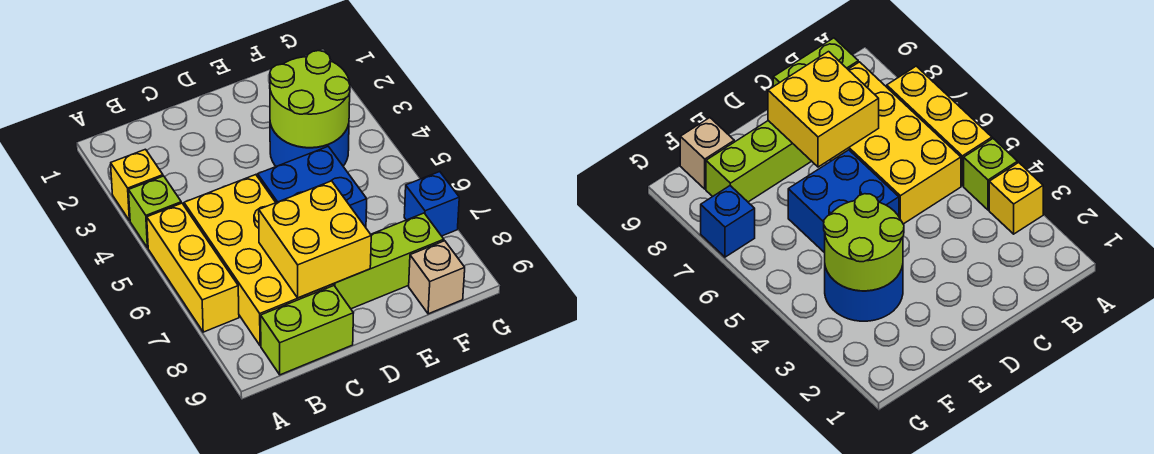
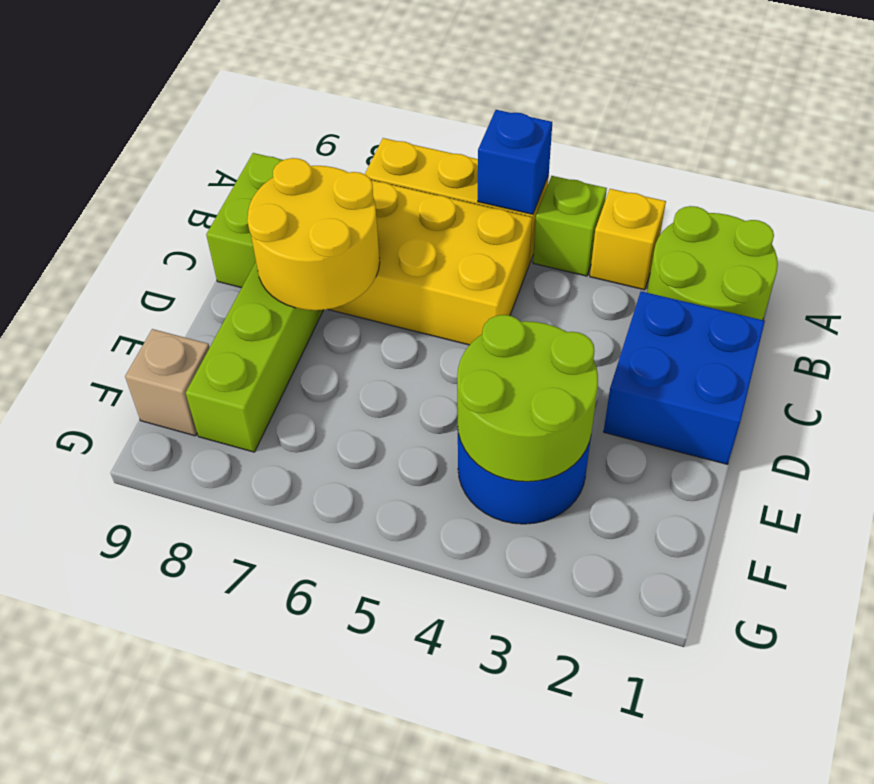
none -> lime round brick A1:B2 level 1
yellow brick C7:D8 level 2 -> yellow round brick C7:D8 level 2
blue brick D5:E6 level 1 -> blue brick C1:D2 level 1
blue brick G7 level 1 -> blue brick A5 level 2

